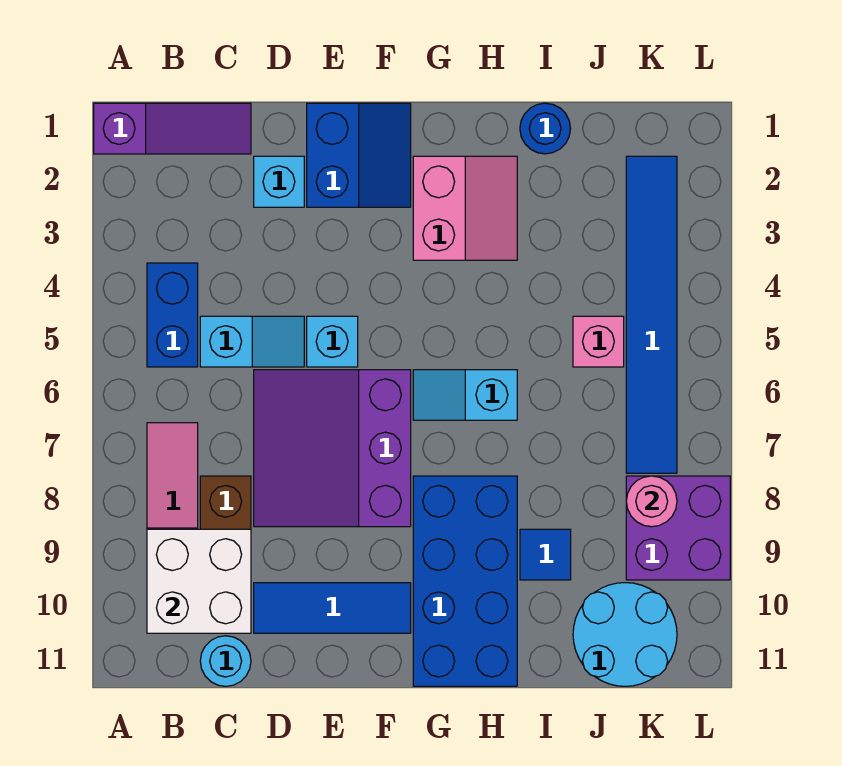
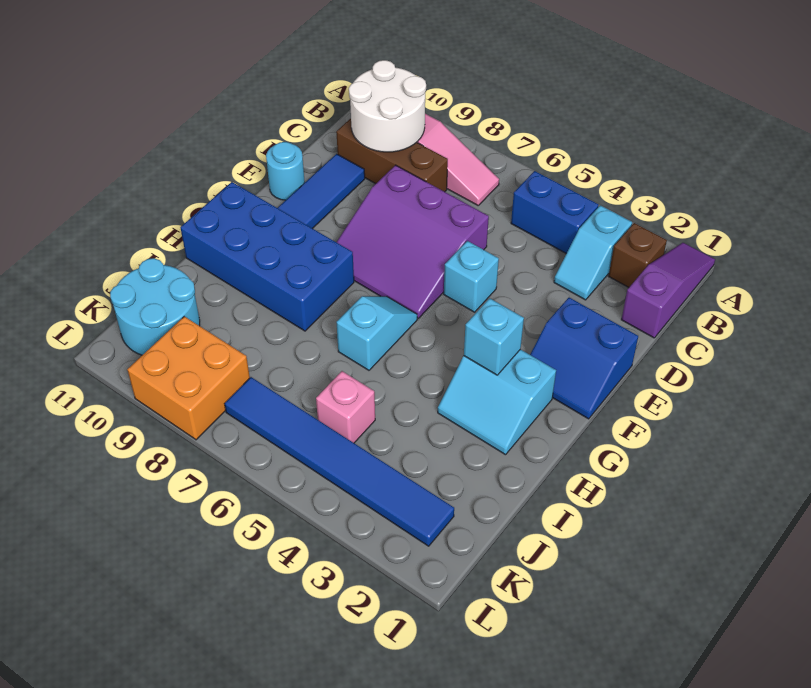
purple slope A1:C1 level 1 top A -> purple slope A1:C1 level 1 top C
none -> brown brick B2 level 1
white brick B9:C10 level 2 -> white round brick B9:C10 level 2
cyan slope C5:D5 level 1 top C -> cyan slope B3:C3 level 1 top B
cyan round brick C11 level 1 -> cyan round brick E11 level 1
cyan brick D2 level 1 -> cyan brick G3 level 2
purple slope D6:F8 level 1 top F -> purple slope D6:F8 level 1 top D
pink slope G2:H3 level 1 top G -> cyan slope G2:H3 level 1 top G
blue round brick I1 level 1 -> none
blue tile I9 level 1 -> none
purple brick K8:L9 level 1 -> orange brick K8:L9 level 1
pink round brick K8 level 2 -> none

